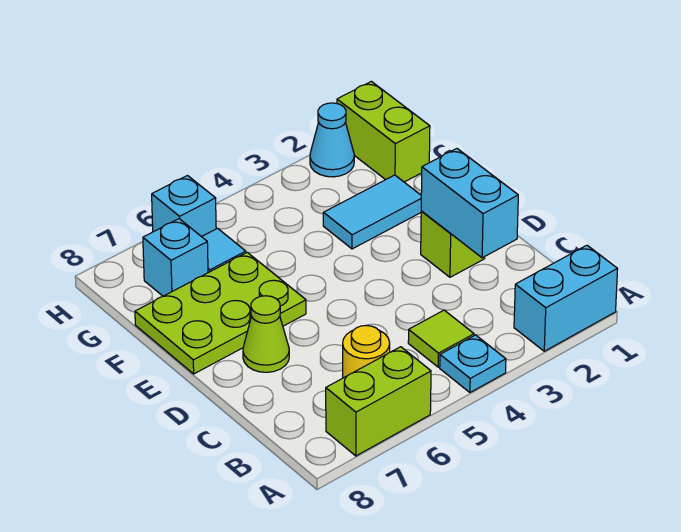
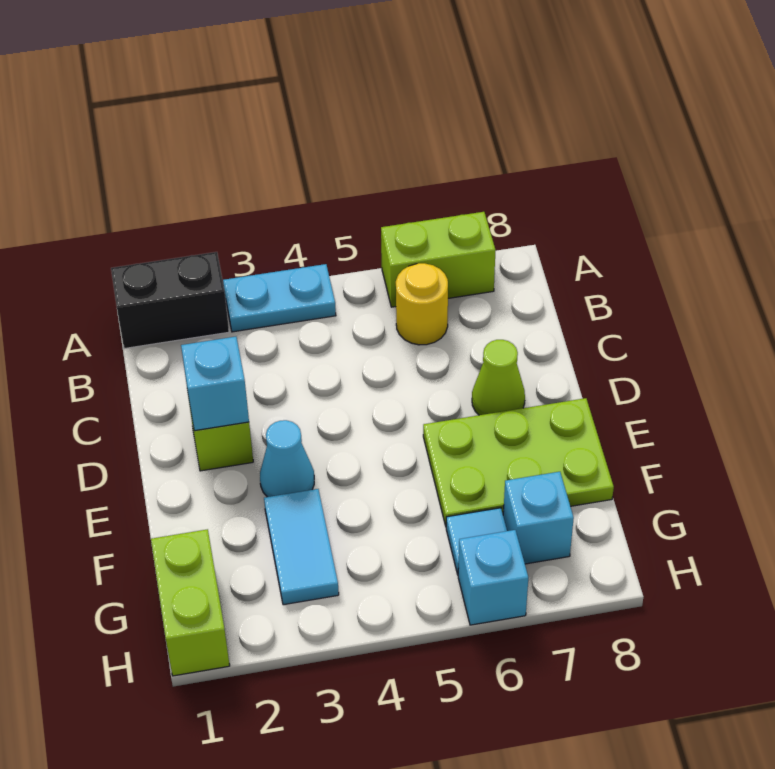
cyan brick A1:A2 level 1 -> black brick A1:A2 level 1
cyan plate A4 level 1 -> cyan plate A3:A4 level 1
lime tile B4 level 1 -> none
cyan brick C2:D2 level 2 -> cyan brick D2 level 2
cyan tile F2:F3 level 1 -> cyan tile F3:G3 level 1
cyan cone H2 level 1 -> cyan cone E3 level 1

